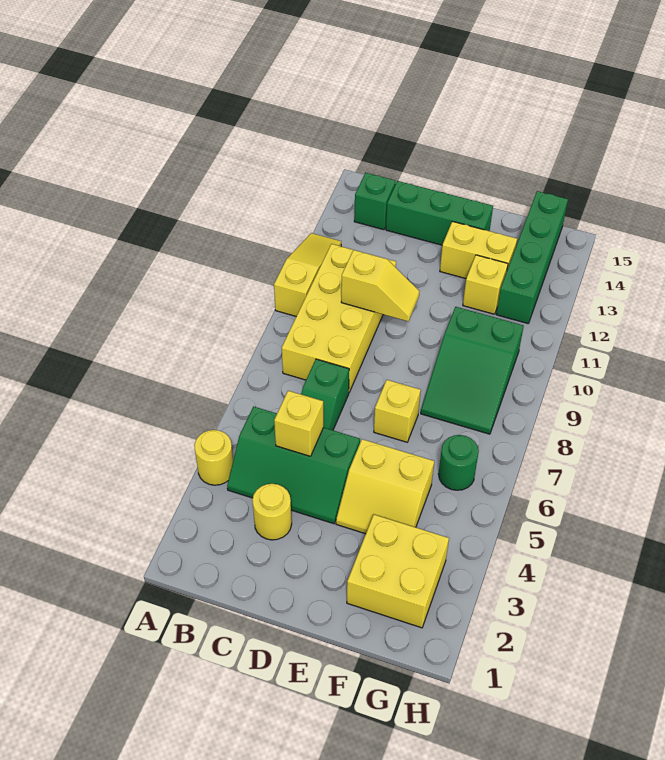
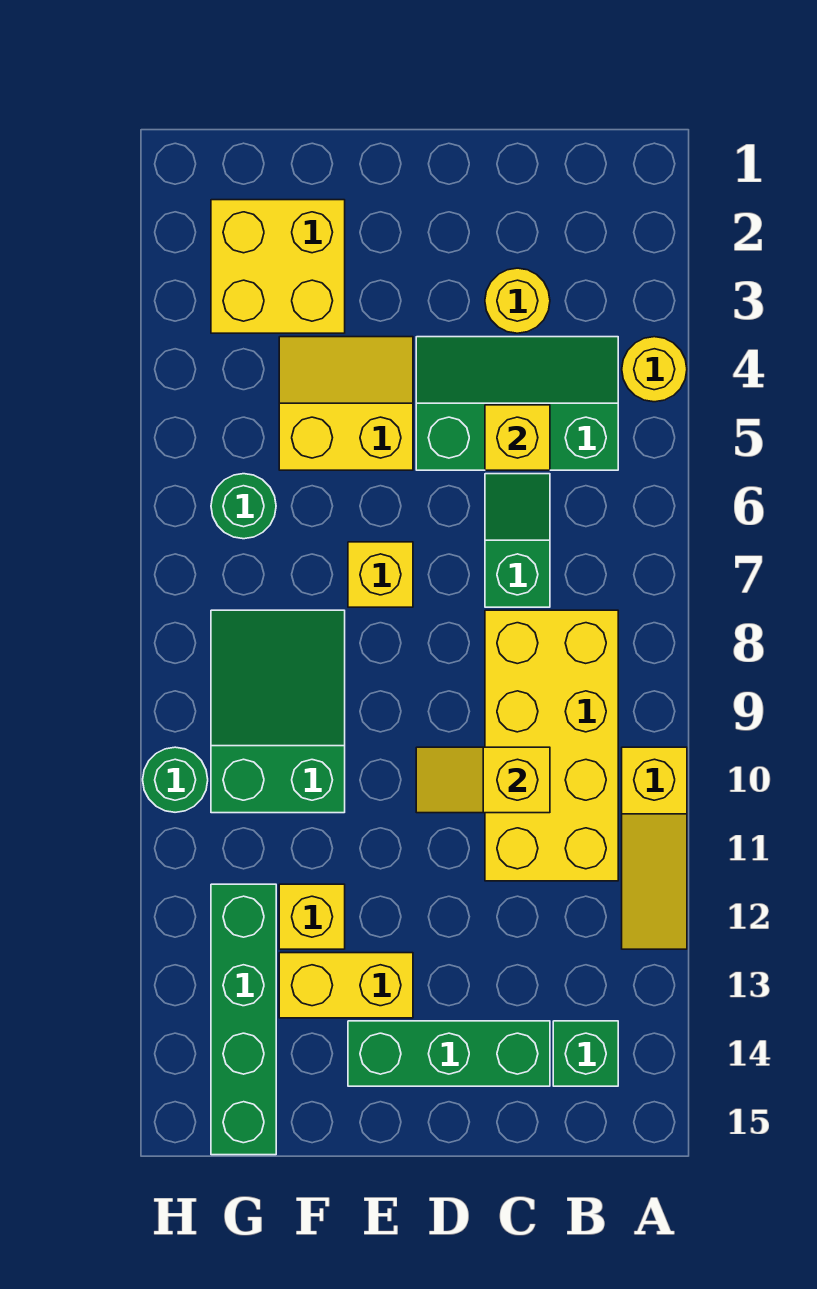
none -> green round brick H10 level 1

